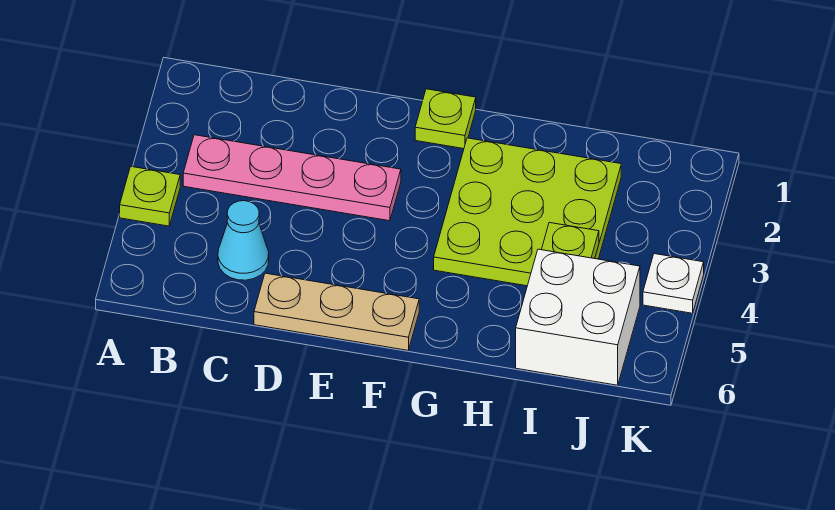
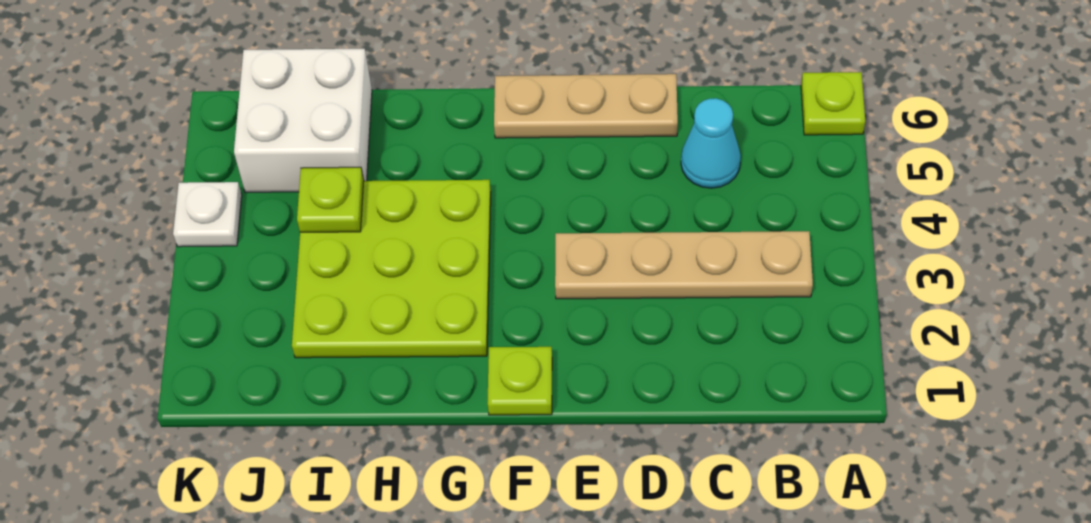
lime plate A4 level 1 -> lime plate A6 level 1
pink plate B3:E3 level 1 -> tan plate B3:E3 level 1

